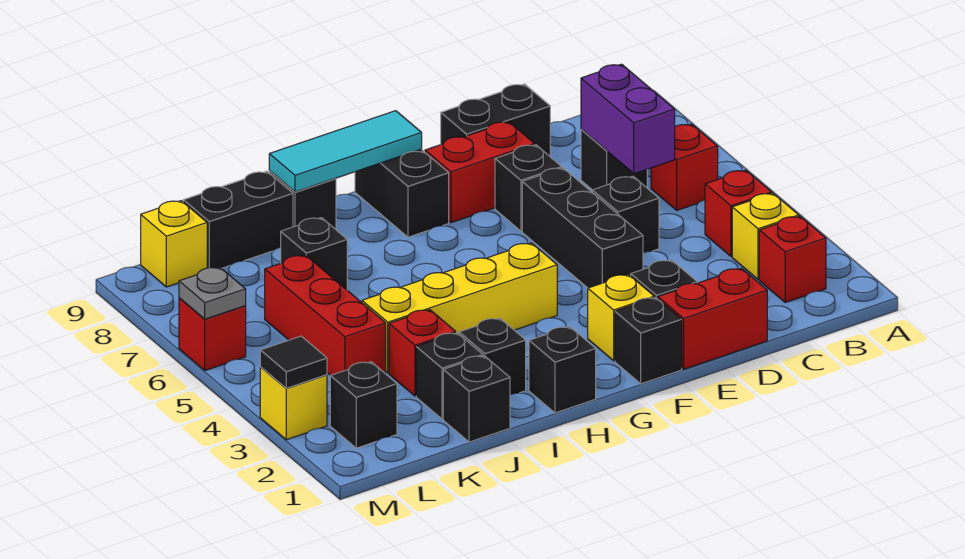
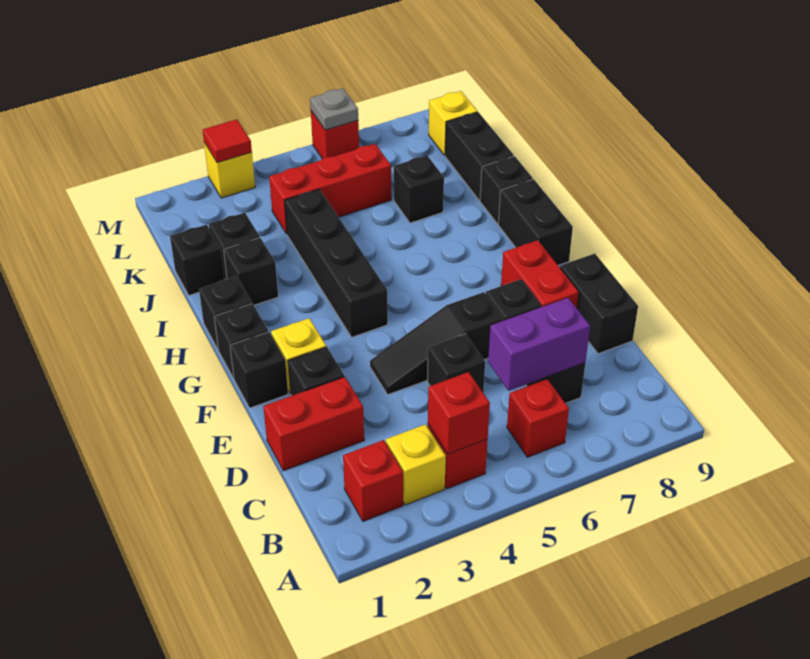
red brick D1:E1 level 1 -> red brick D1:D2 level 1
black brick E4:E6 level 1 -> black slope E4:E6 level 1 top 6
yellow brick G4:J4 level 1 -> black brick G4:J4 level 1
black brick G8:G9 level 1 -> black brick G9:H9 level 1
cyan tile G9:I9 level 2 -> none
red brick J3 level 1 -> red brick B4 level 2
black brick L2 level 1 -> black brick G1 level 1
black tile M3 level 2 -> red tile M3 level 2

